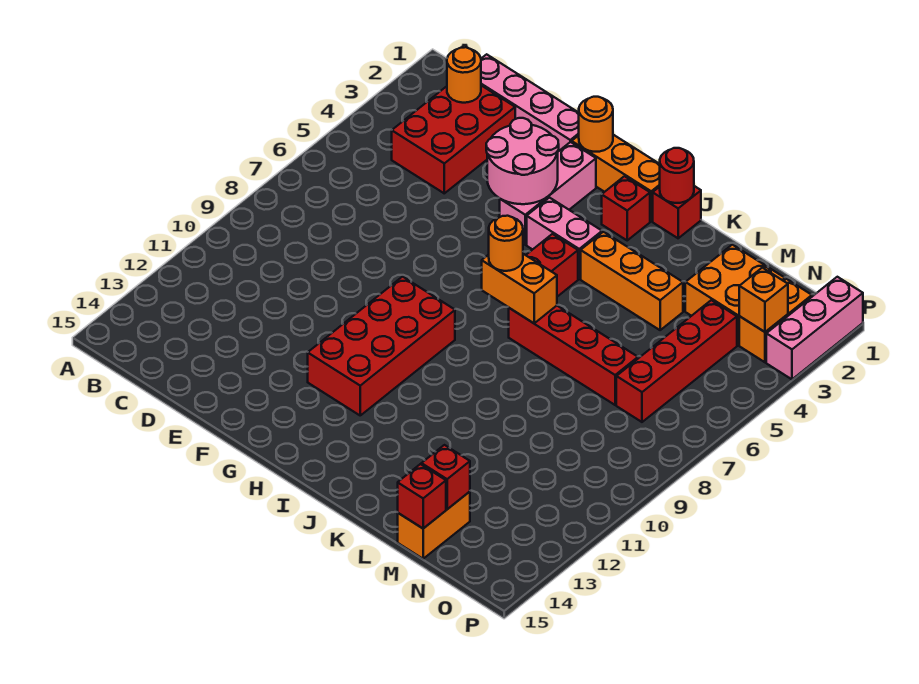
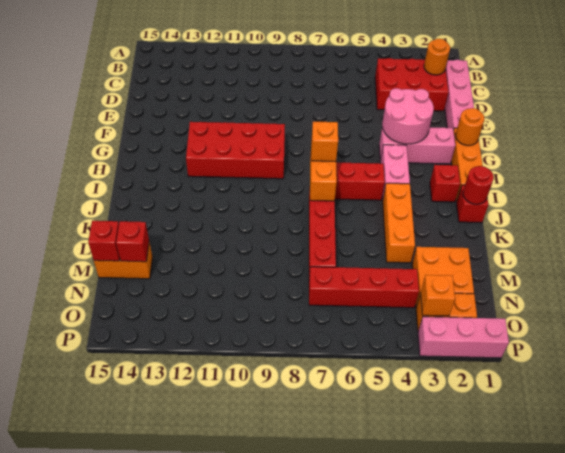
orange round brick I7 level 3 -> orange brick I7 level 3

